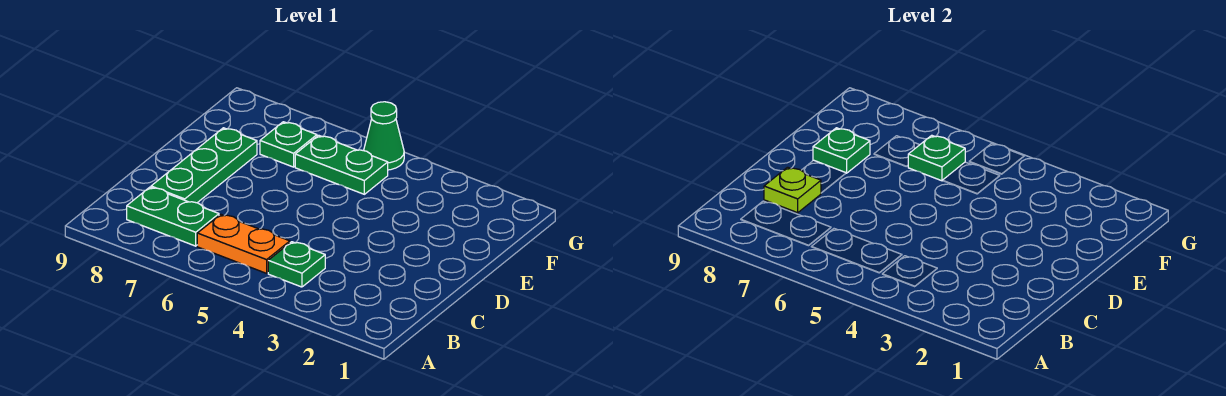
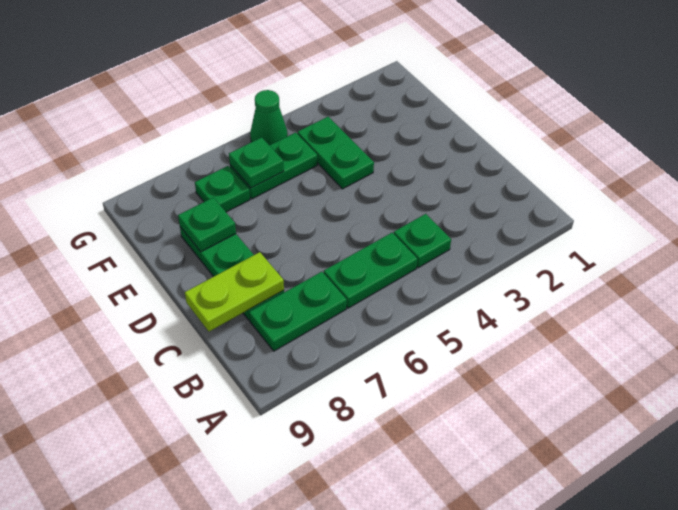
orange plate B5:B6 level 1 -> green plate B5:B6 level 1
lime plate C8 level 2 -> lime plate C8:C9 level 2
none -> green plate E4:F4 level 1

